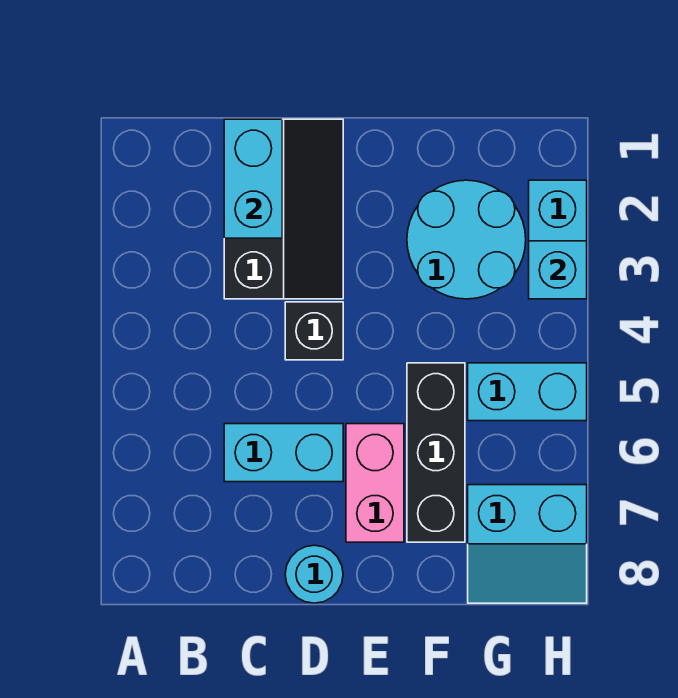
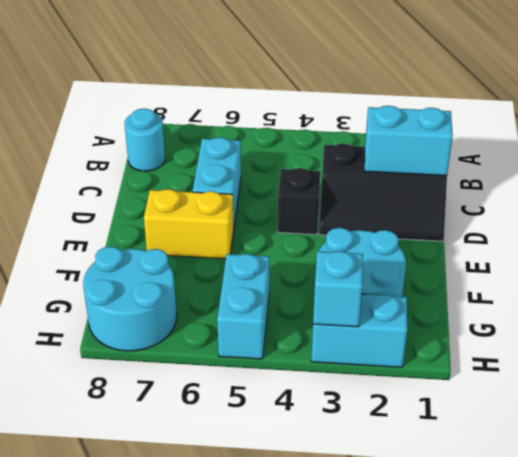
cyan round brick D8 level 1 -> cyan round brick B8 level 1
pink brick E6:E7 level 1 -> yellow brick E6:E7 level 1
black brick F5:F7 level 1 -> none
cyan slope G7:H8 level 1 top 7 -> cyan round brick G7:H8 level 1

